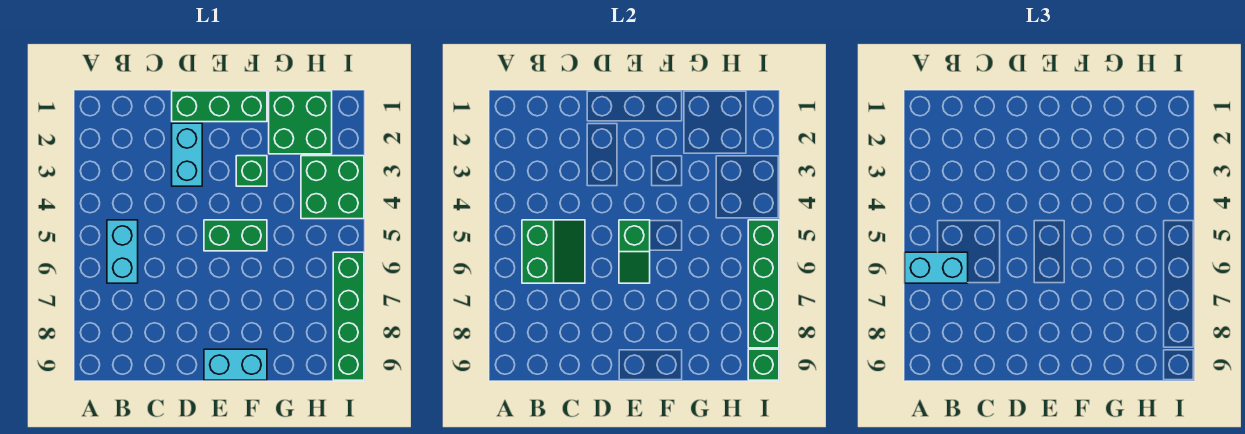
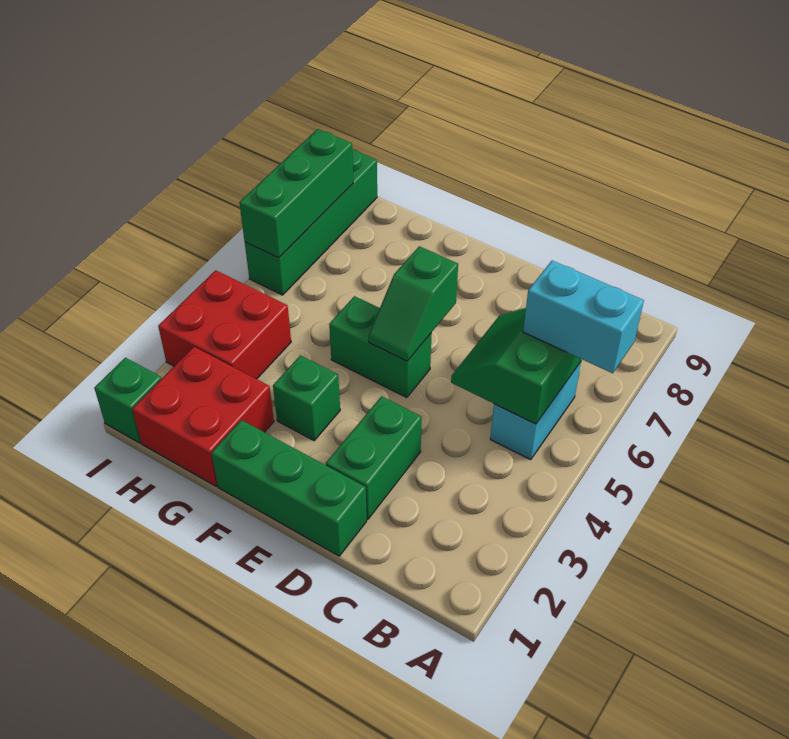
cyan brick D2:D3 level 1 -> green brick D2:D3 level 1
green slope E5:E6 level 2 top 5 -> green slope E5:E6 level 2 top 6
cyan brick E9:F9 level 1 -> none
green brick G1:H2 level 1 -> red brick G1:H2 level 1
green brick H3:I4 level 1 -> red brick H3:I4 level 1
green brick I5:I8 level 2 -> green brick I6:I8 level 2
green brick I9 level 2 -> green brick I1 level 1

